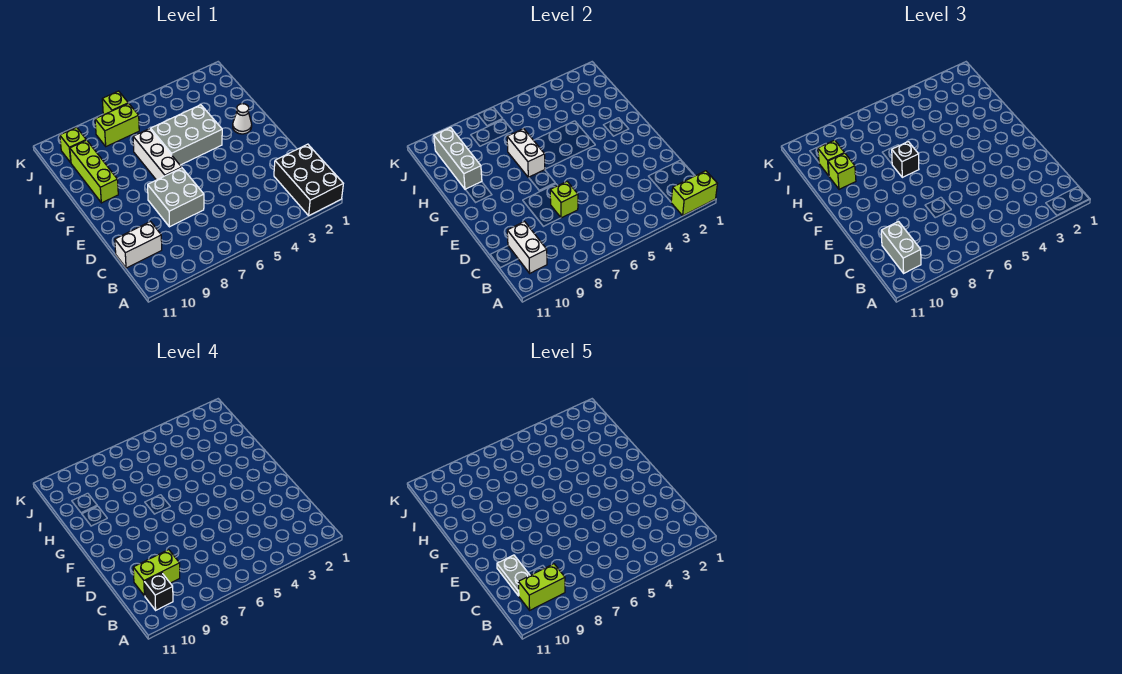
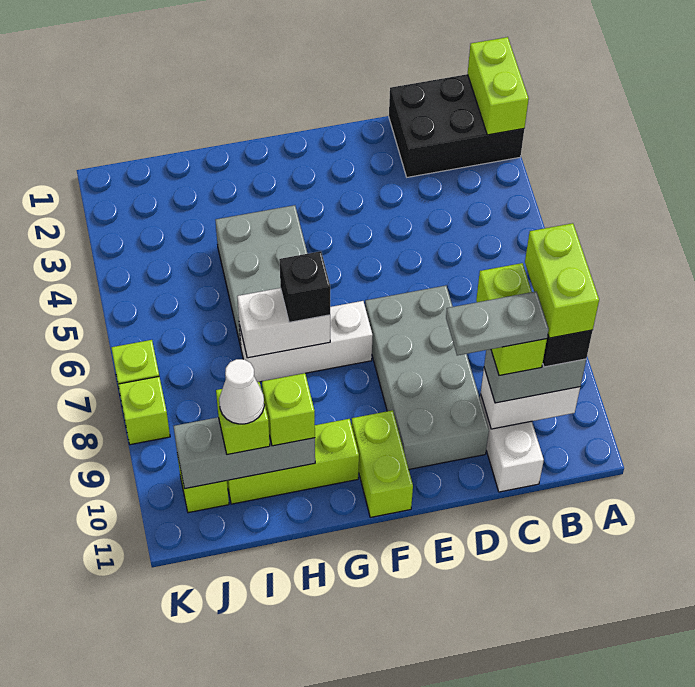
grey brick D7:E8 level 1 -> grey brick D7:E10 level 1
lime brick D7 level 2 -> lime brick K8 level 1
white cone G2 level 1 -> white cone I10 level 4
lime brick J7:J8 level 1 -> lime brick F10:F11 level 1

